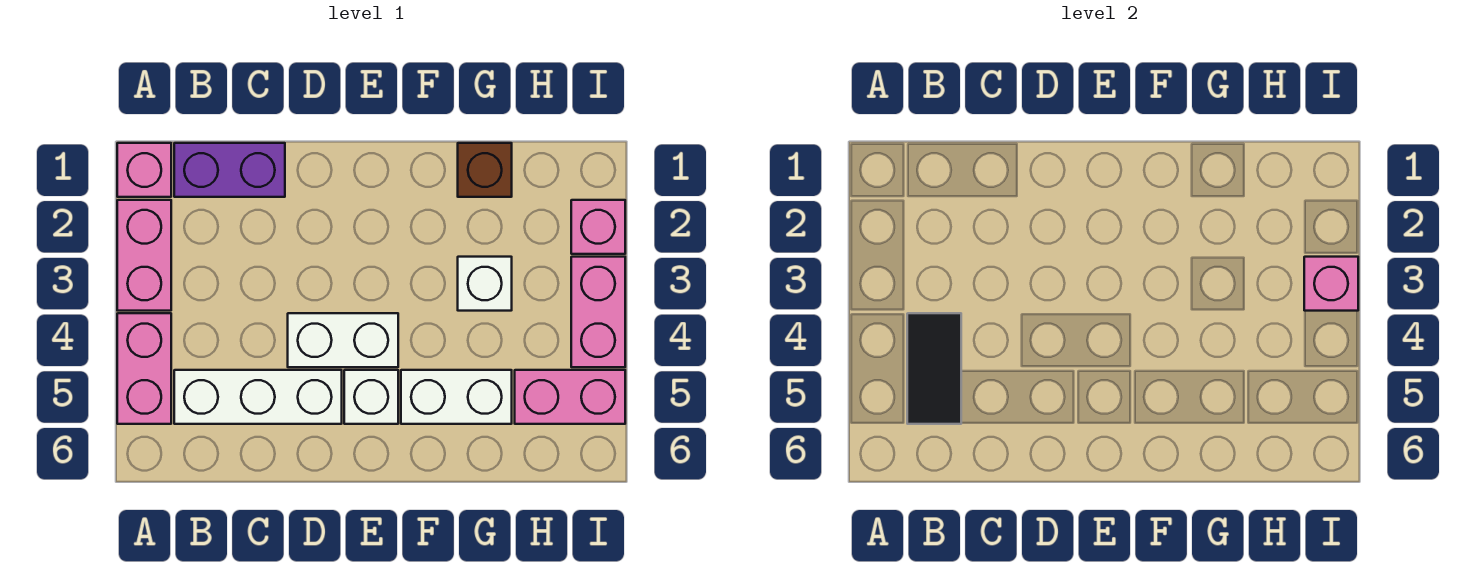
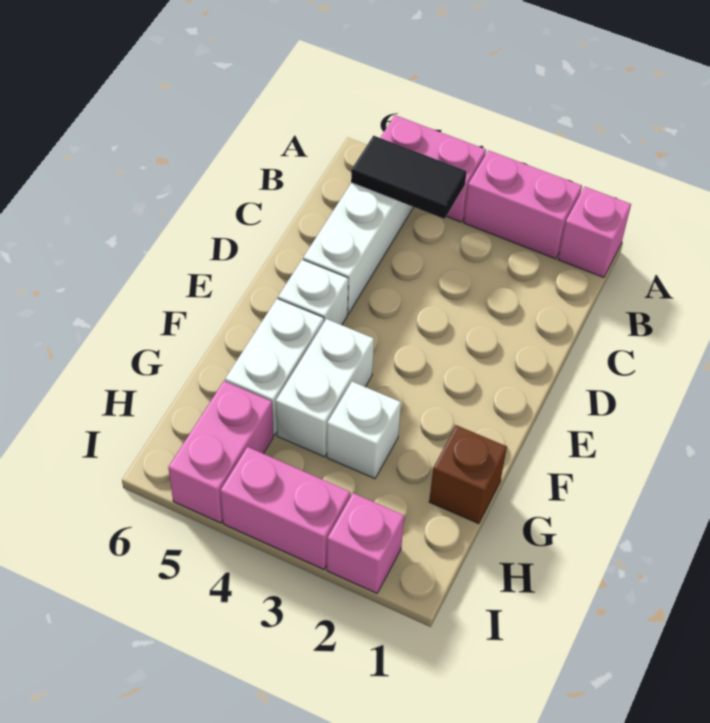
purple brick B1:C1 level 1 -> none
white brick D4:E4 level 1 -> white brick F4:G4 level 1
pink brick I3 level 2 -> none

